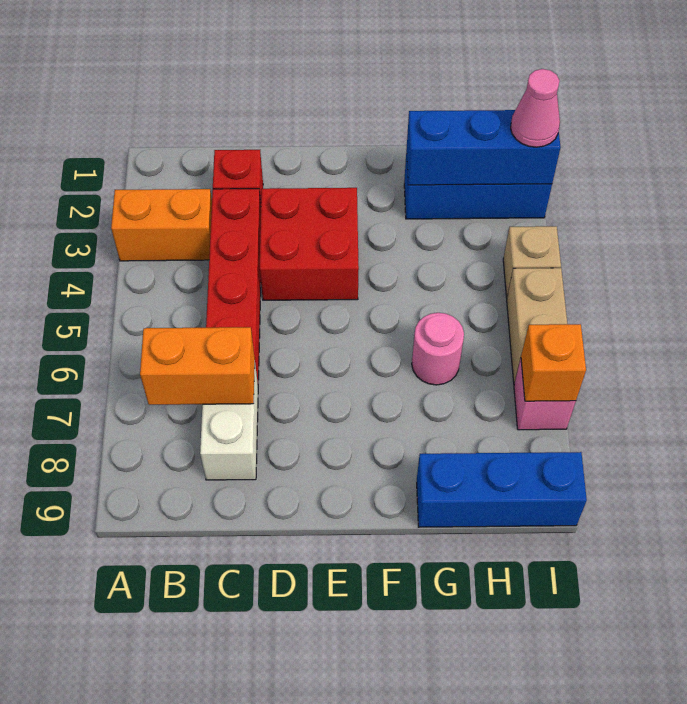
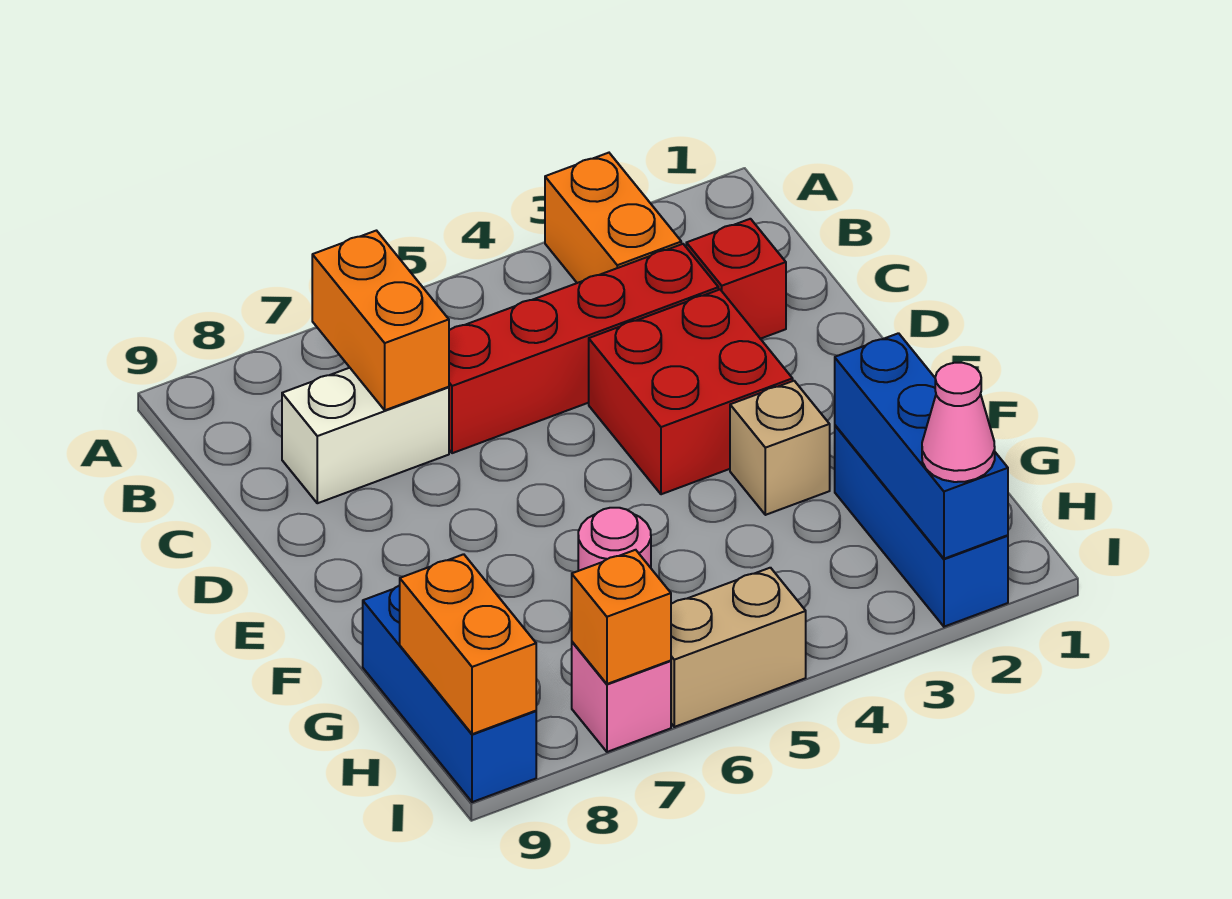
none -> orange brick H9:I9 level 2
tan brick I4 level 1 -> tan brick F3 level 1

